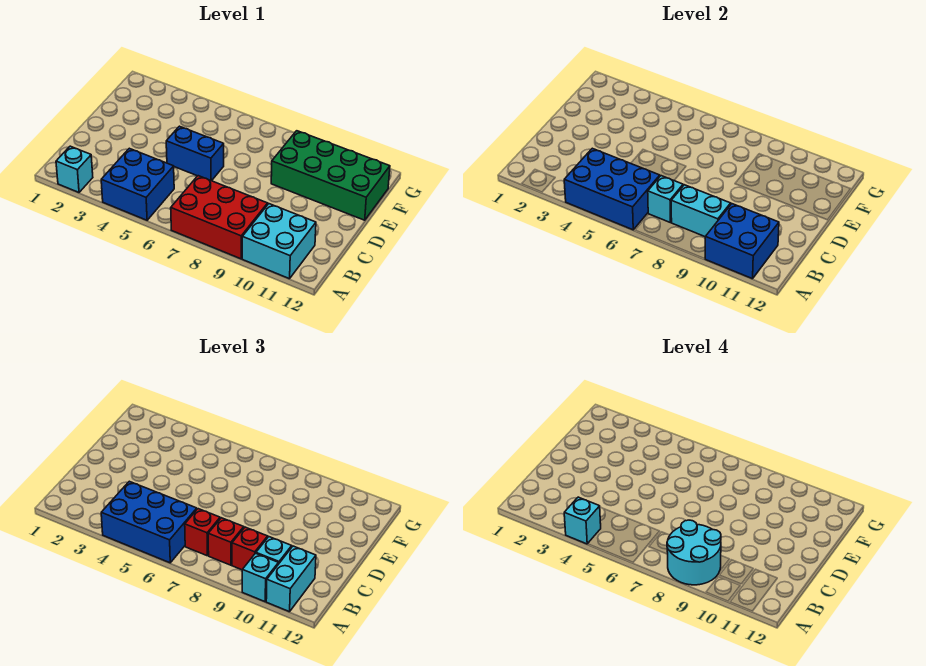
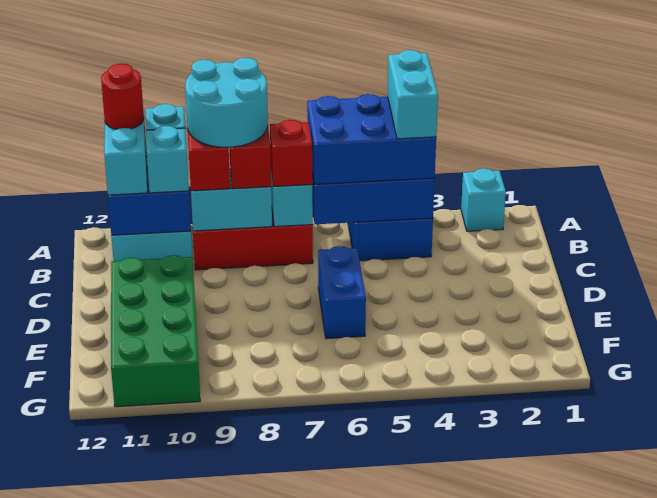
cyan brick A4 level 4 -> cyan brick A4:B4 level 4
none -> red round brick A11 level 4
blue brick D5:D6 level 1 -> blue brick D6:E6 level 1
green brick E9:F12 level 1 -> green brick D10:G11 level 1

